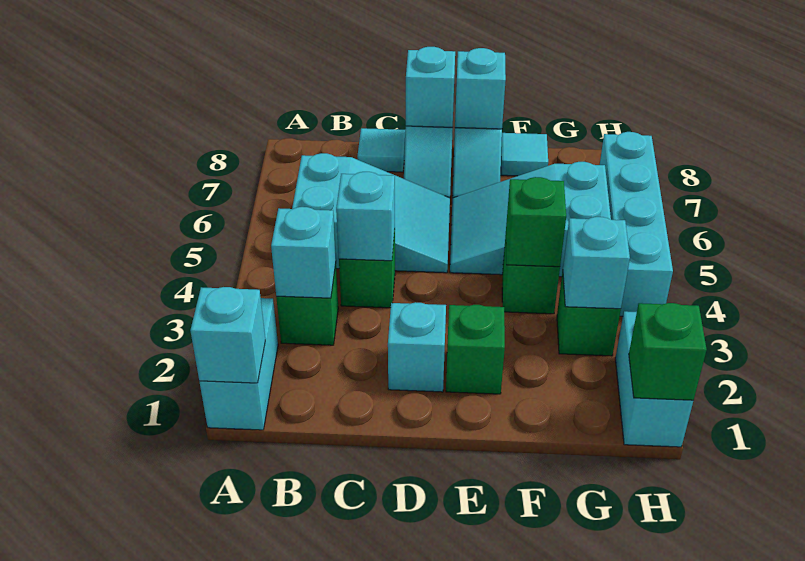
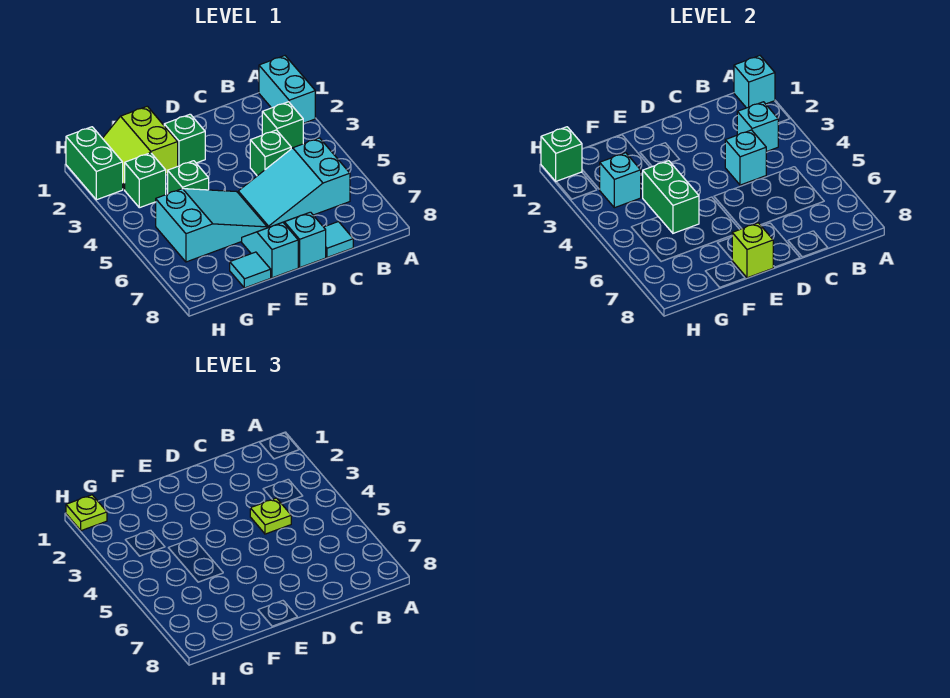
none -> lime plate C4 level 3
cyan brick D2 level 1 -> none
cyan brick D8 level 2 -> none
cyan brick E8 level 2 -> lime brick E8 level 2
none -> lime slope F1:G2 level 1 top F
green brick F4 level 2 -> green brick F4:F5 level 2
cyan brick H1:H2 level 1 -> green brick H1:H2 level 1
none -> lime plate H1 level 3
cyan brick H4:H7 level 1 -> none

